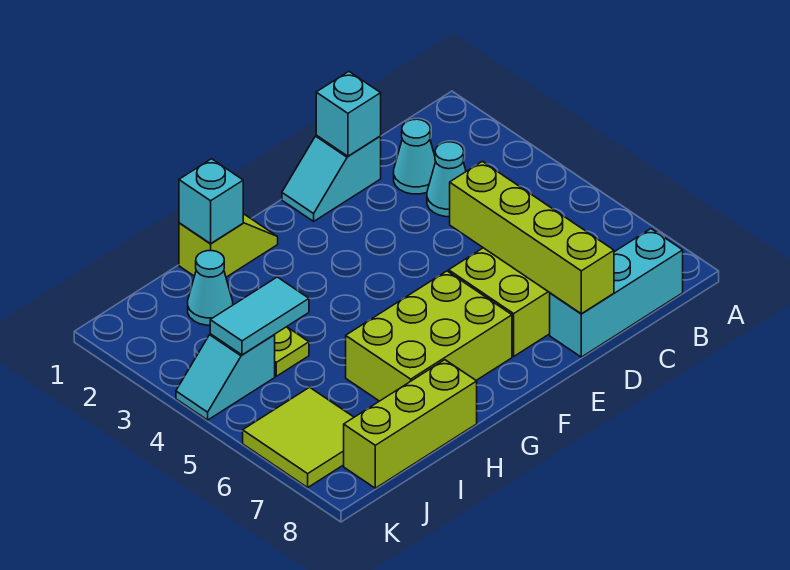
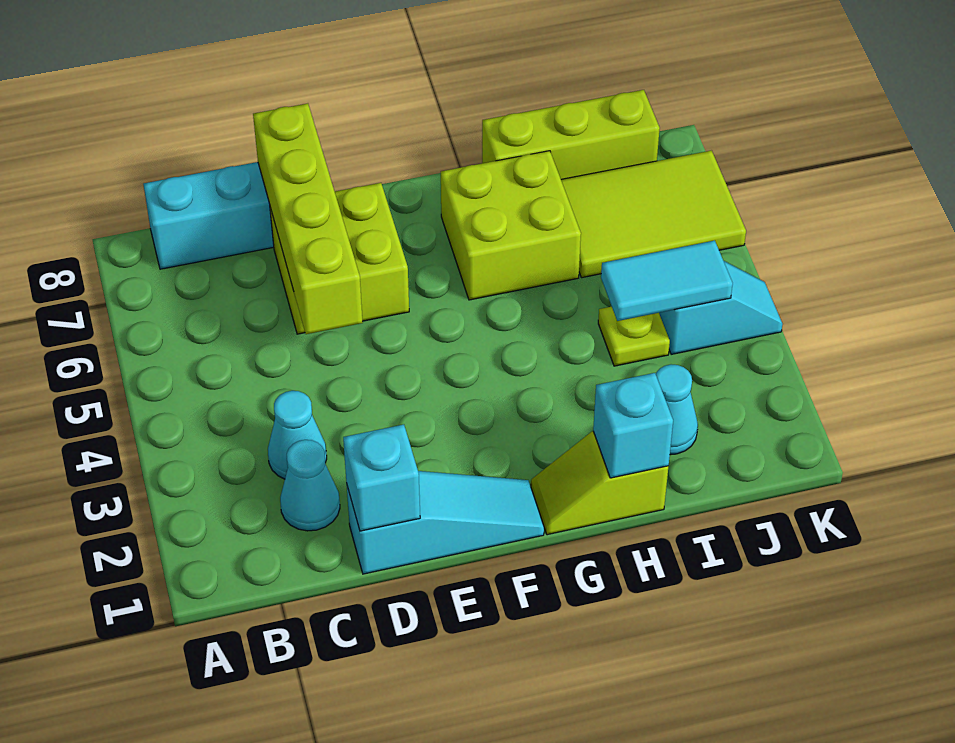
cyan slope D1:E1 level 1 top D -> cyan slope D1:F1 level 1 top D
lime brick F6:H7 level 1 -> lime brick G6:H7 level 1
lime tile J6:K7 level 1 -> lime tile I6:K7 level 1

